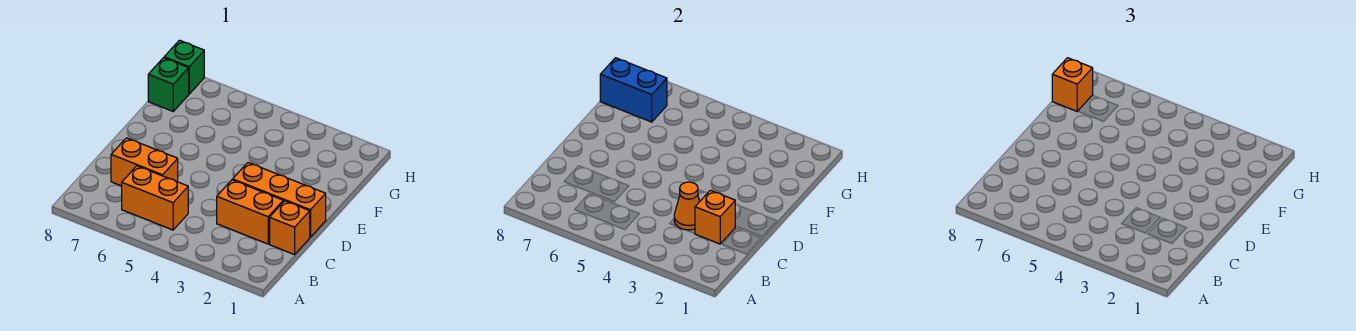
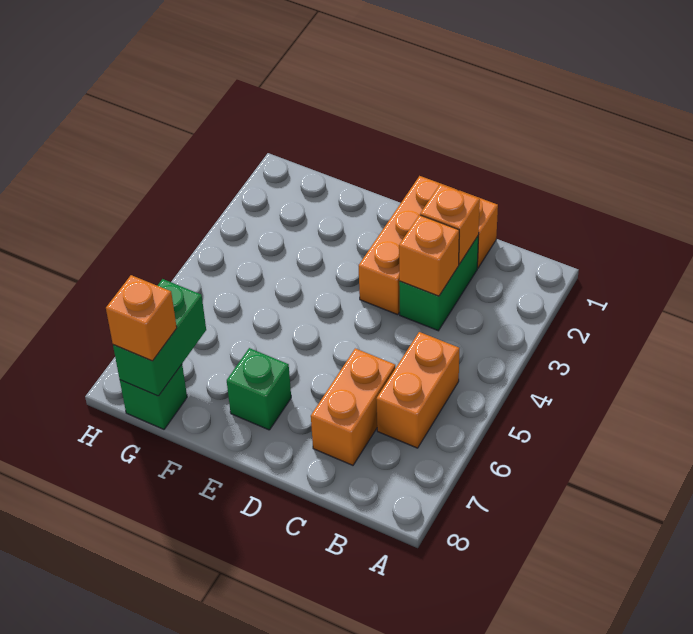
orange brick C2:C3 level 1 -> green brick C2:C3 level 1
orange cone C3 level 2 -> orange brick C3 level 2
blue brick G7:G8 level 2 -> green brick G7:G8 level 2
green brick H8 level 1 -> green brick E7 level 1

